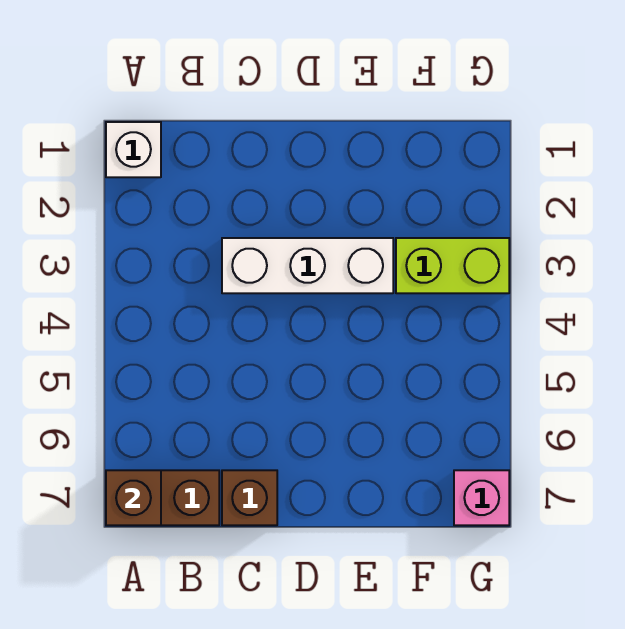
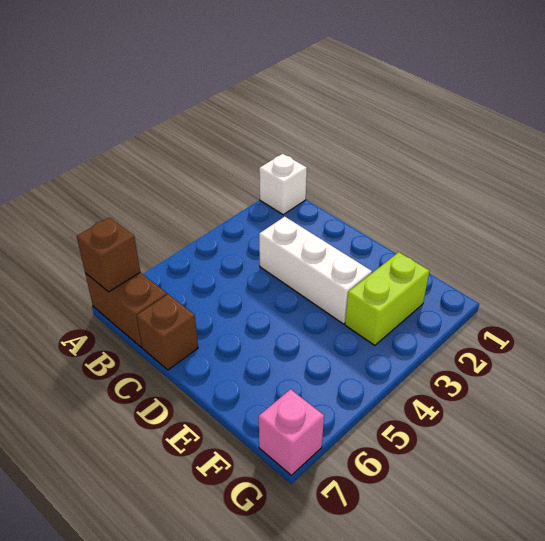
lime brick F3:G3 level 1 -> lime brick F2:F3 level 1

